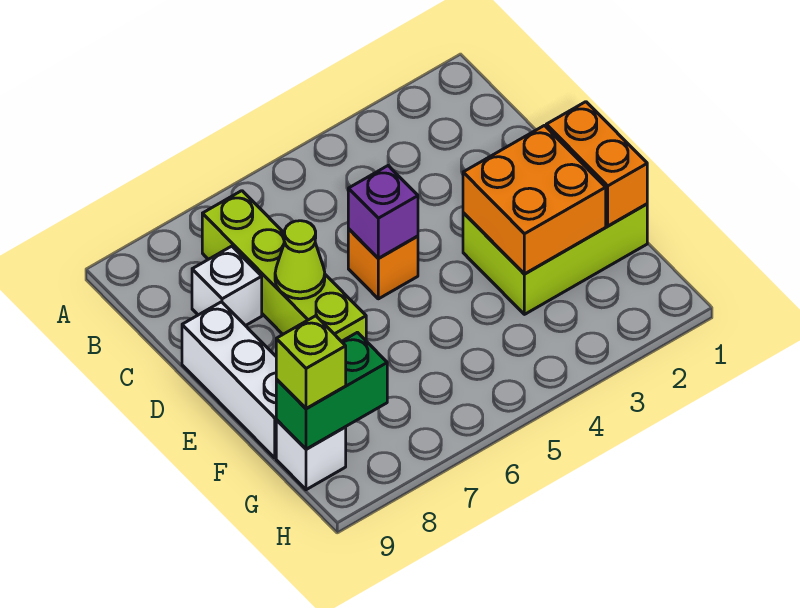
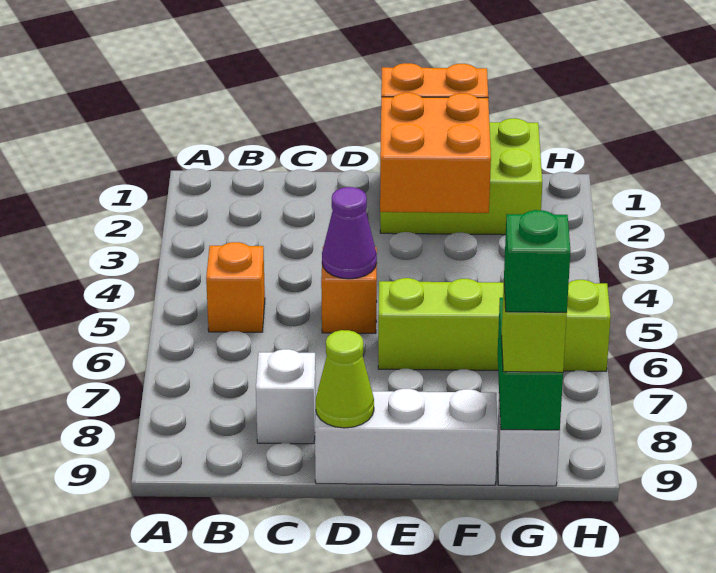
none -> orange brick B5 level 1
lime brick B7:E7 level 1 -> lime brick E6:H6 level 1
purple brick D5 level 2 -> purple cone D5 level 2
lime cone D7 level 2 -> lime cone D9 level 2
lime brick E1:F3 level 1 -> lime brick E1:G2 level 1
none -> green brick G9 level 4

